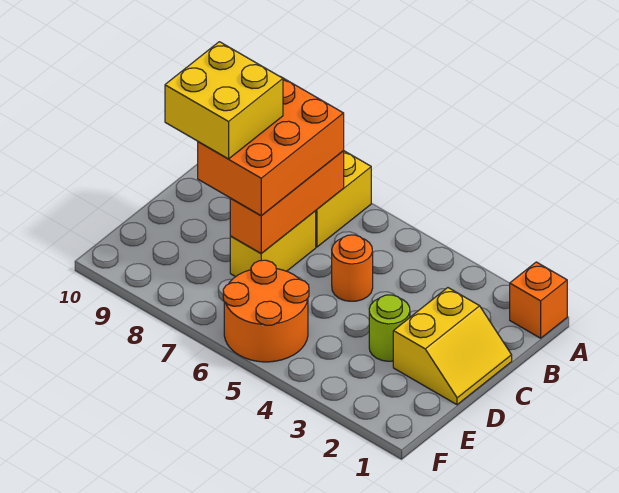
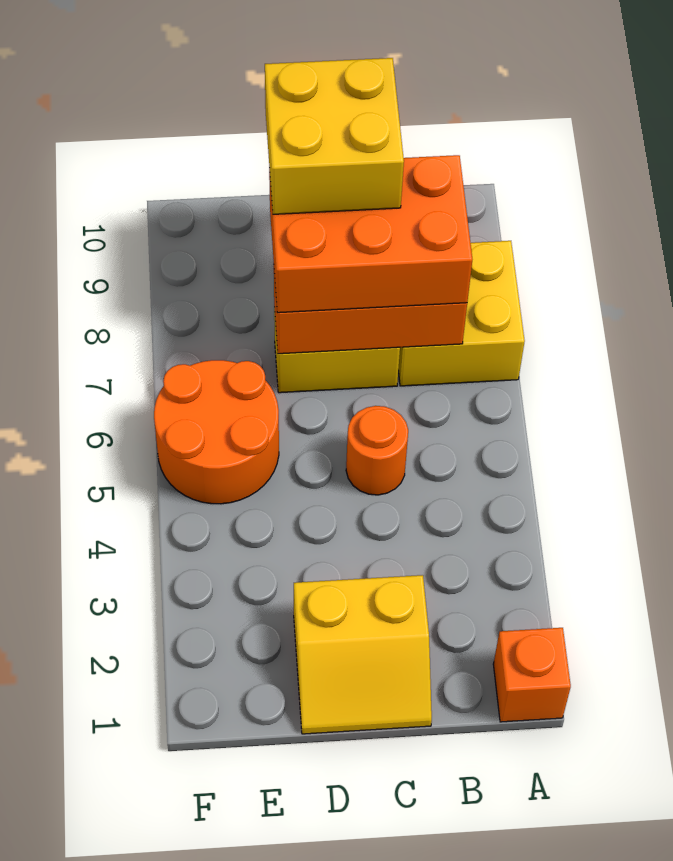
lime round brick D3 level 1 -> none

